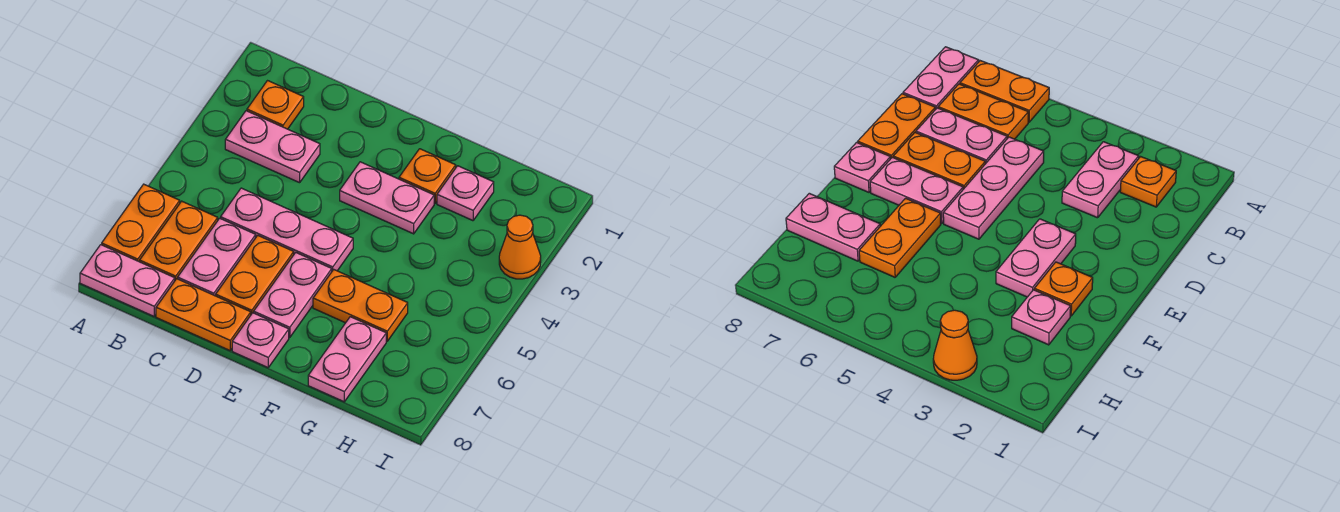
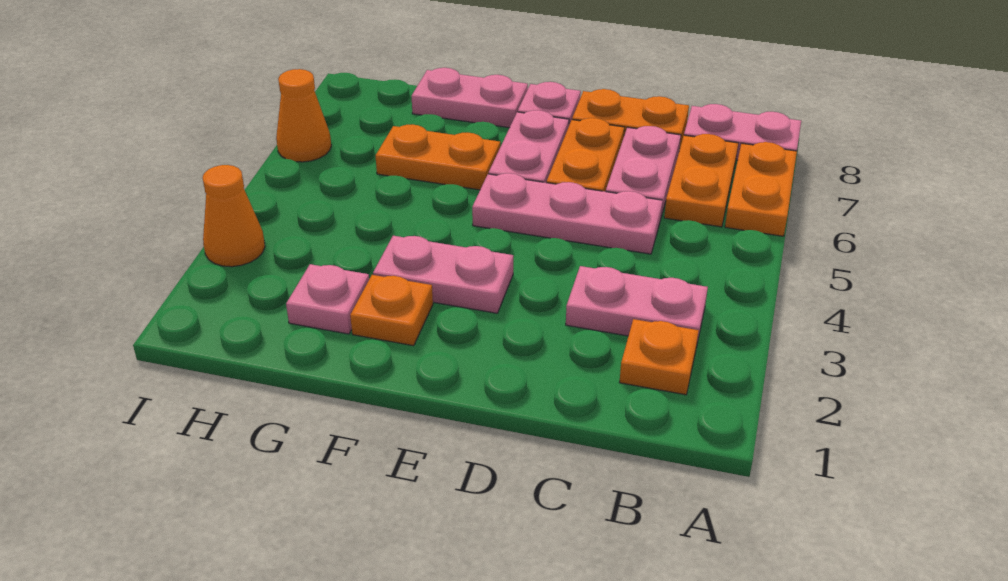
pink plate G7:G8 level 1 -> pink plate F8:G8 level 1
none -> orange cone I6 level 1

